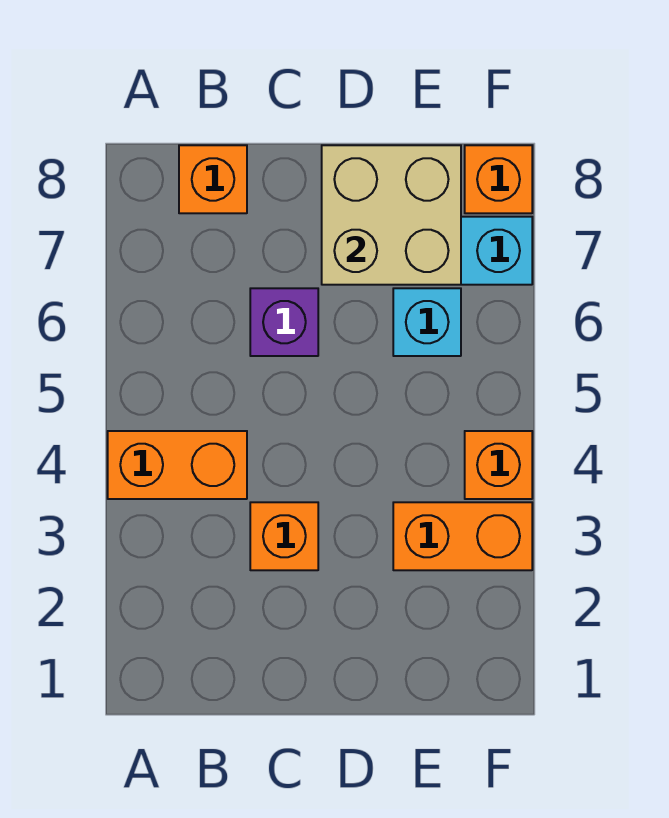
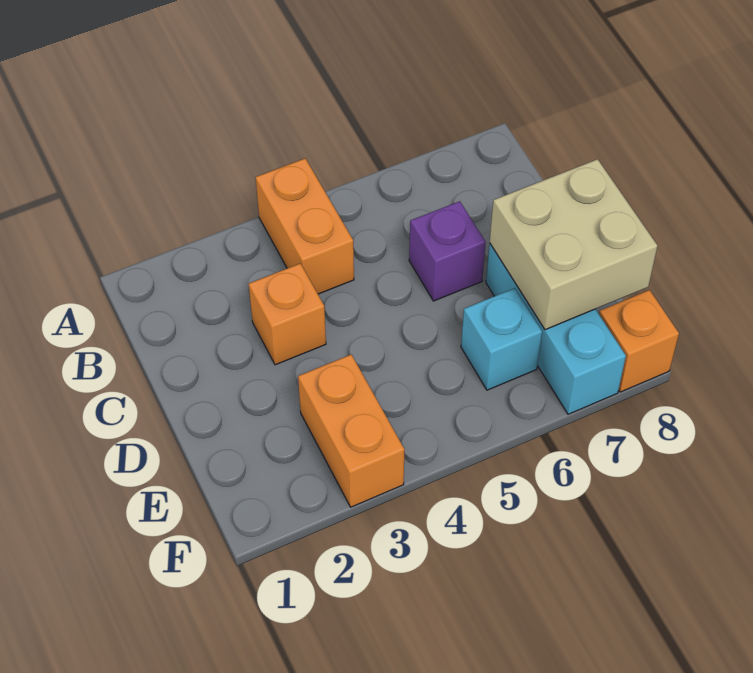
orange brick B8 level 1 -> none
orange brick F4 level 1 -> none

